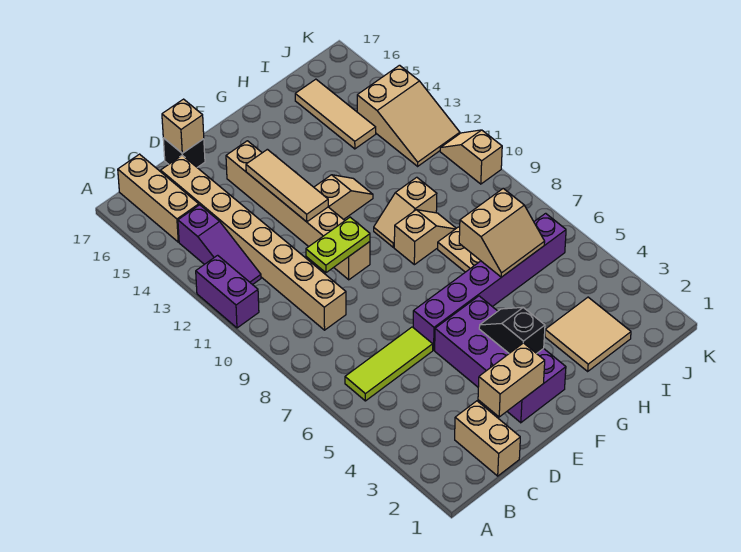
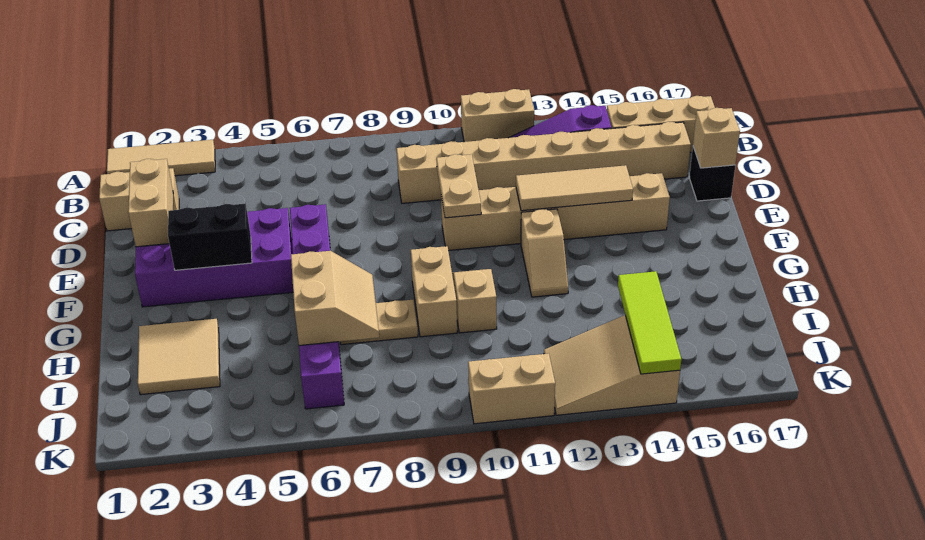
purple brick A11:A12 level 1 -> tan brick A11:A12 level 1
lime tile B6:D6 level 1 -> lime tile I14:K14 level 2
lime plate D10:E10 level 2 -> tan plate D10:E10 level 2
black slope F3:F4 level 2 top 3 -> black brick F3:F4 level 2
tan slope G9:H9 level 1 top G -> tan brick G9:H9 level 1
tan slope H6:I7 level 2 top 7 -> tan slope H6:I7 level 2 top 6
tan tile I14:I16 level 1 -> tan tile A1:A3 level 1
tan slope K10:K11 level 1 top 10 -> tan brick K10:K11 level 1

